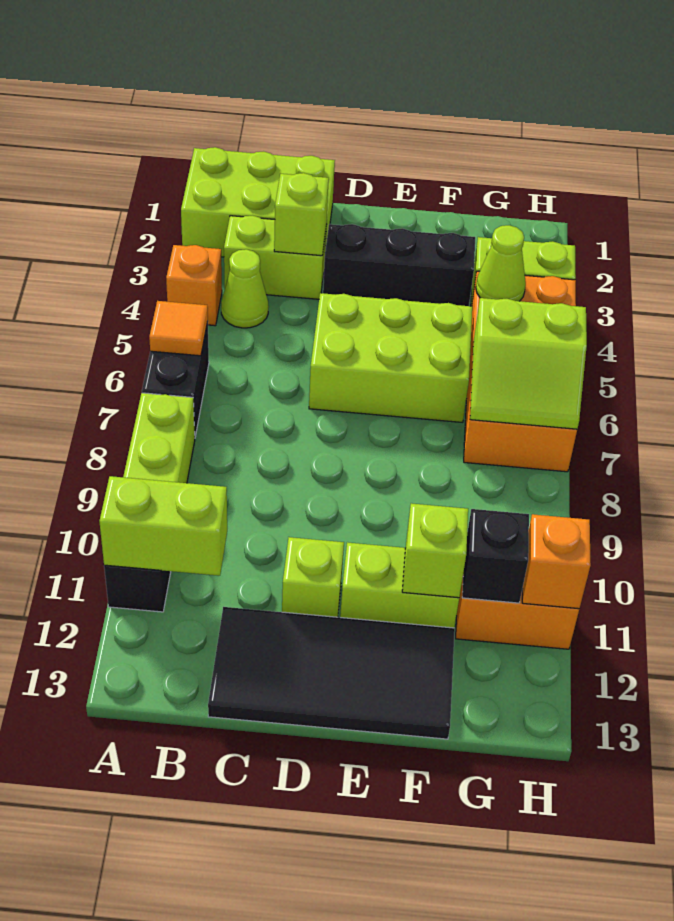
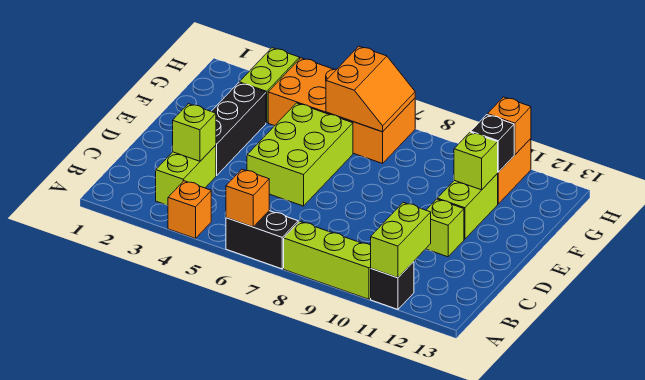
lime brick A1:C2 level 1 -> none
orange tile A6 level 2 -> orange brick A6 level 2
lime cone B4 level 1 -> none
black tile C12:F13 level 1 -> none
lime cone G4 level 2 -> none
lime slope G6:H7 level 2 top 6 -> orange slope G6:H7 level 2 top 6

